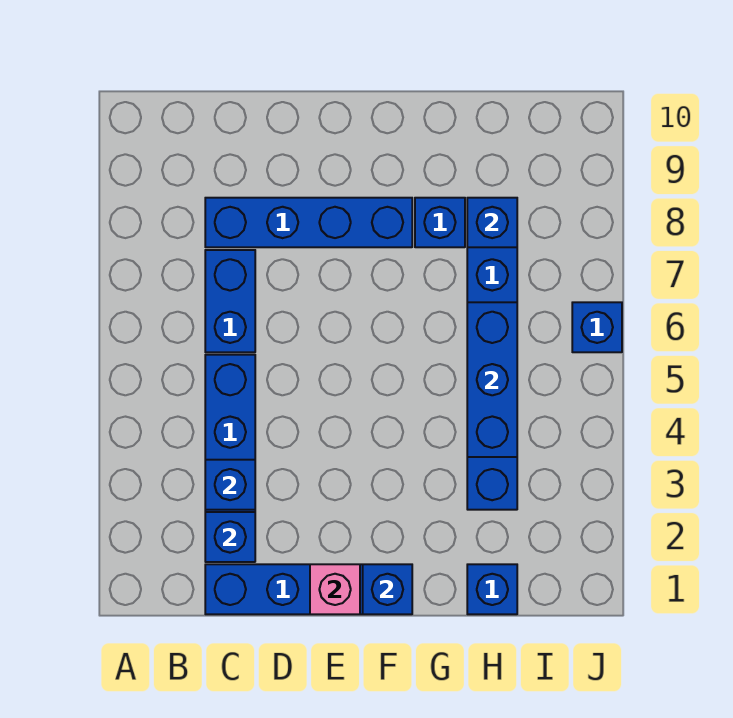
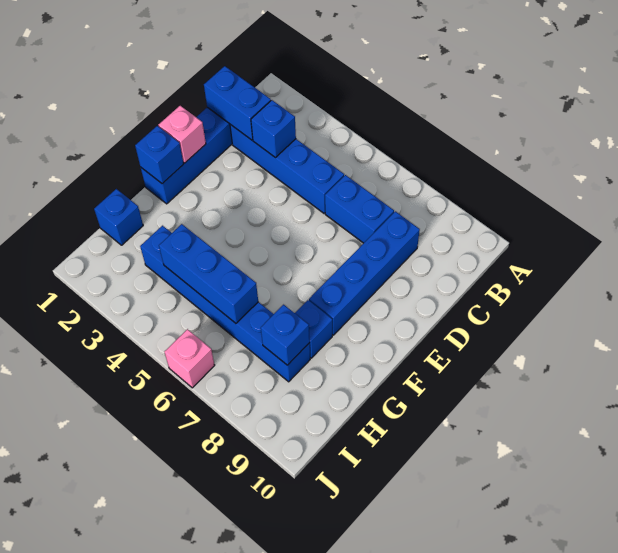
blue brick C2 level 2 -> blue brick C1:C2 level 2
blue brick J6 level 1 -> pink brick J6 level 1

